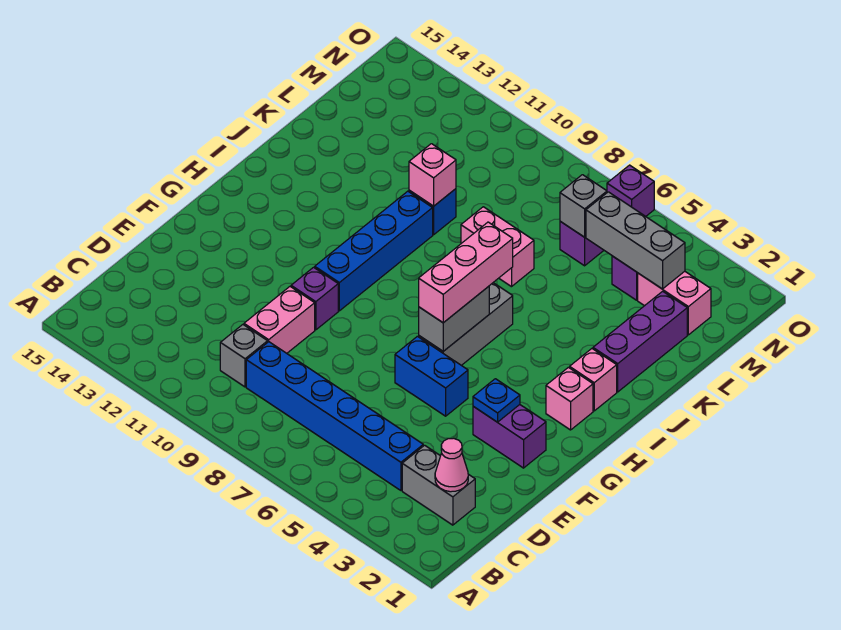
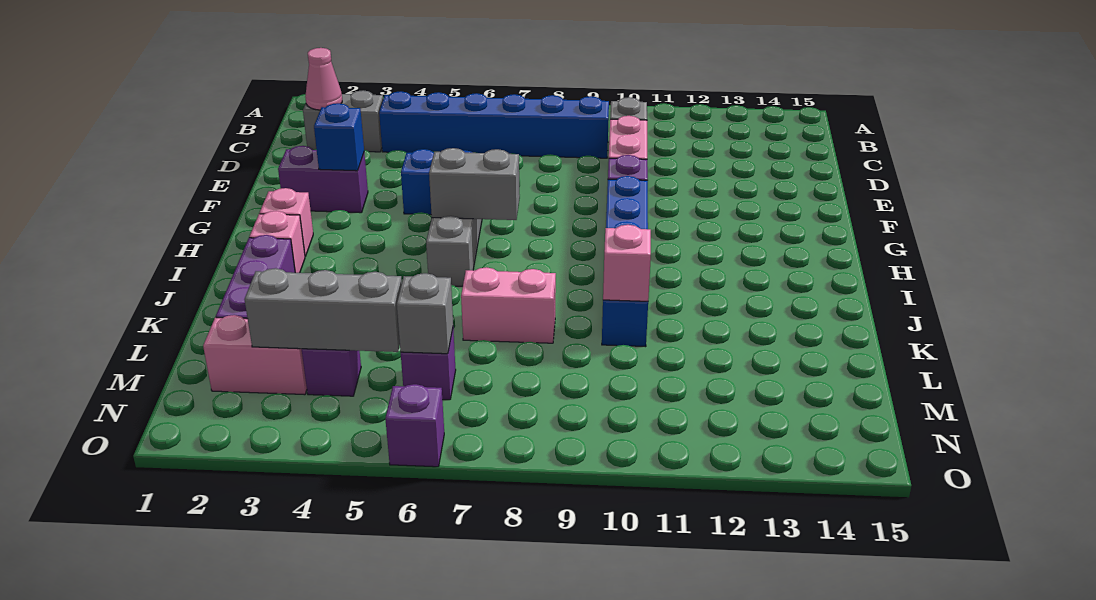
blue plate F3 level 2 -> blue brick F3 level 2
grey brick G6:H6 level 2 -> grey brick H6:H7 level 2
pink brick G6:I6 level 3 -> none

